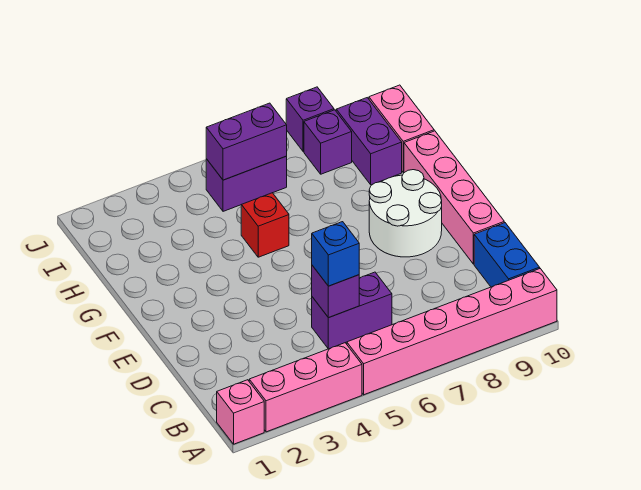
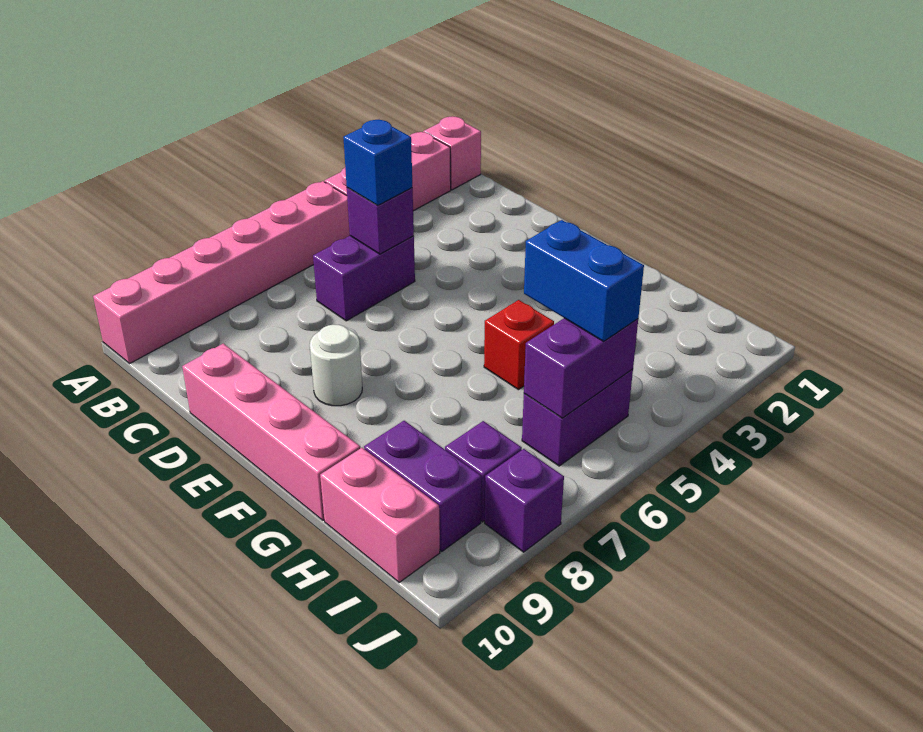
blue brick B10:C10 level 1 -> blue brick H5:I5 level 3
white round brick E8:F9 level 1 -> white round brick E8 level 1

